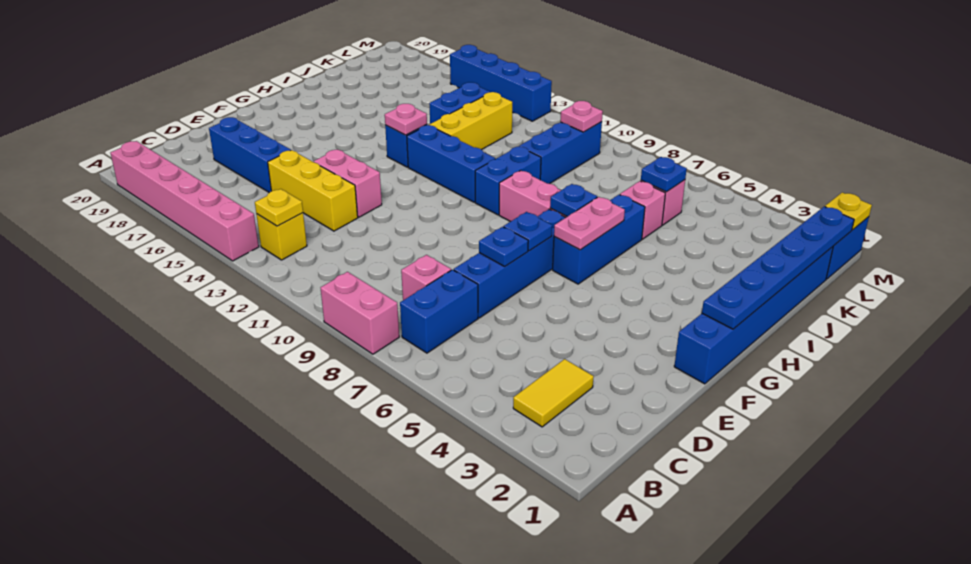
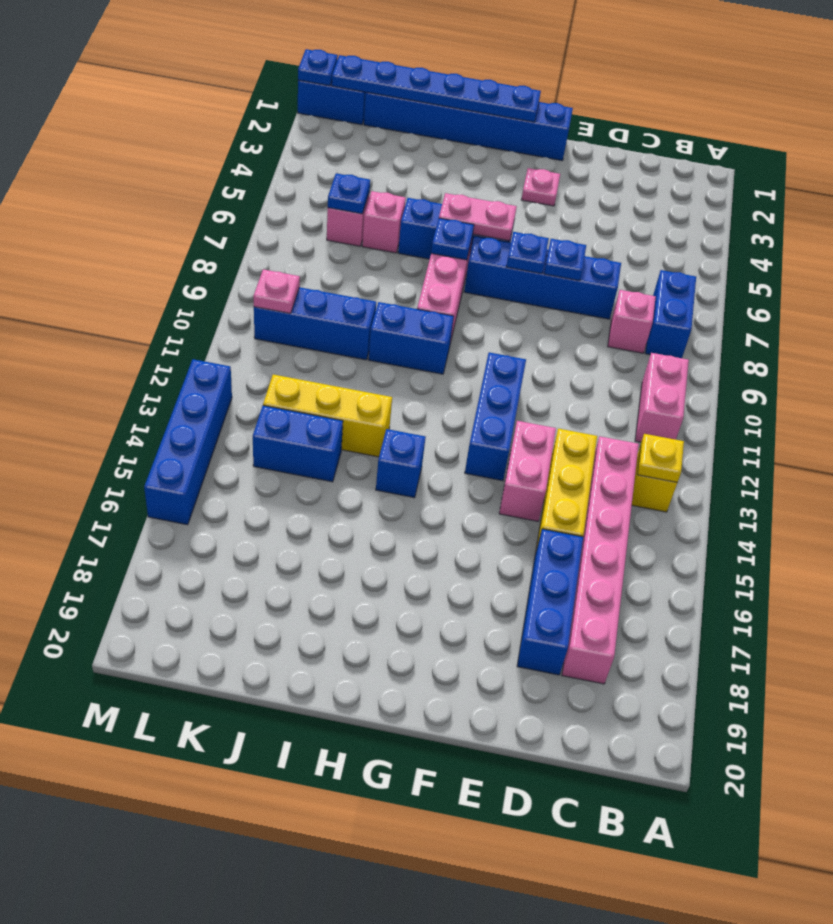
pink brick A8:A9 level 1 -> pink brick B10:B11 level 1
pink brick A14:A19 level 1 -> pink brick C13:C18 level 1
yellow tile B3:C3 level 1 -> none
blue brick B7:C7 level 1 -> blue brick B7:B8 level 1
blue brick H11:H13 level 1 -> blue brick F11:F13 level 1
pink plate H14 level 2 -> pink plate F3 level 1
yellow plate M1 level 2 -> blue plate M1 level 2

